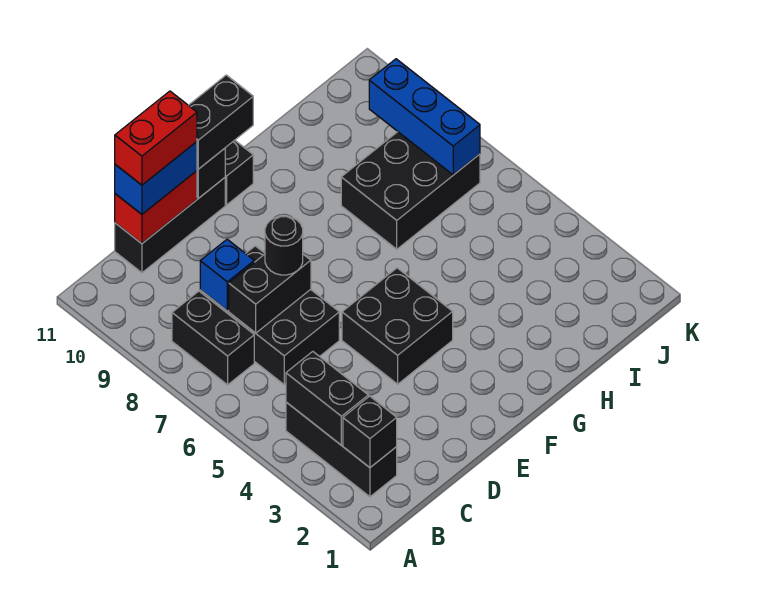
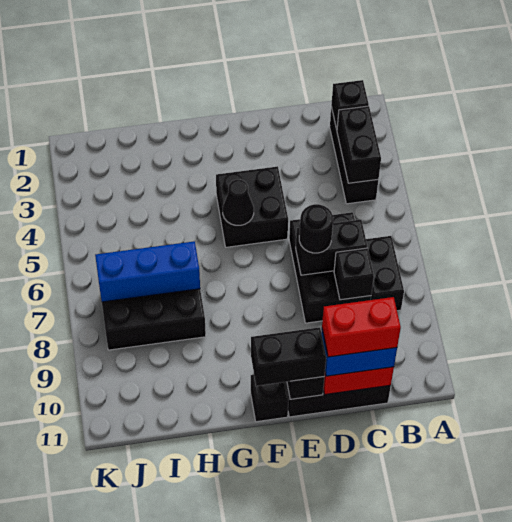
blue brick C8 level 2 -> black brick C8 level 2
none -> black cone F5 level 2
blue brick J7:J9 level 2 -> blue brick H7:J7 level 2

